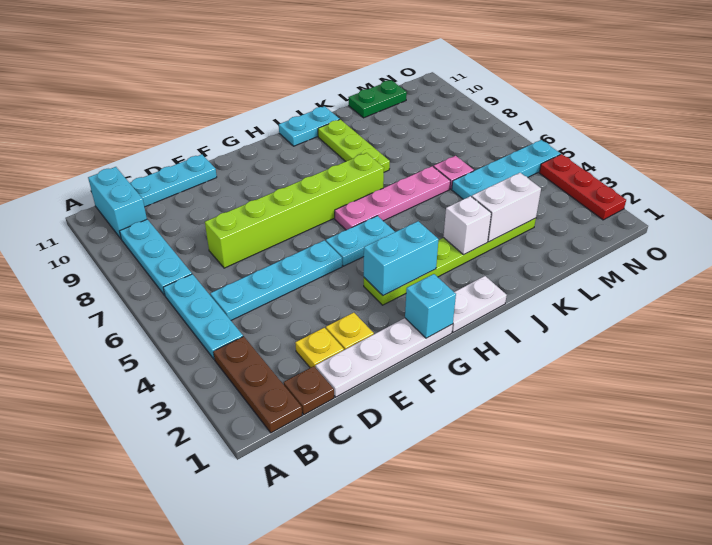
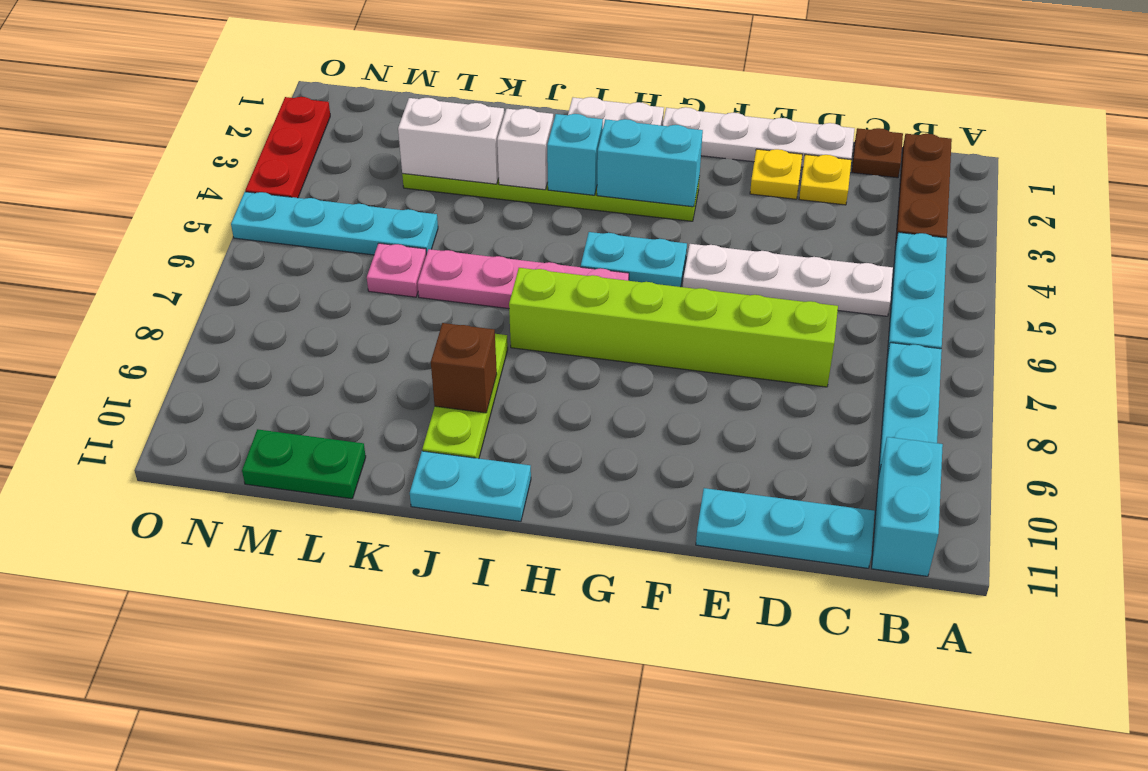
cyan plate C5:F5 level 1 -> white plate C5:F5 level 1
cyan brick G1 level 2 -> cyan brick I3 level 2
none -> brown brick J9 level 2

